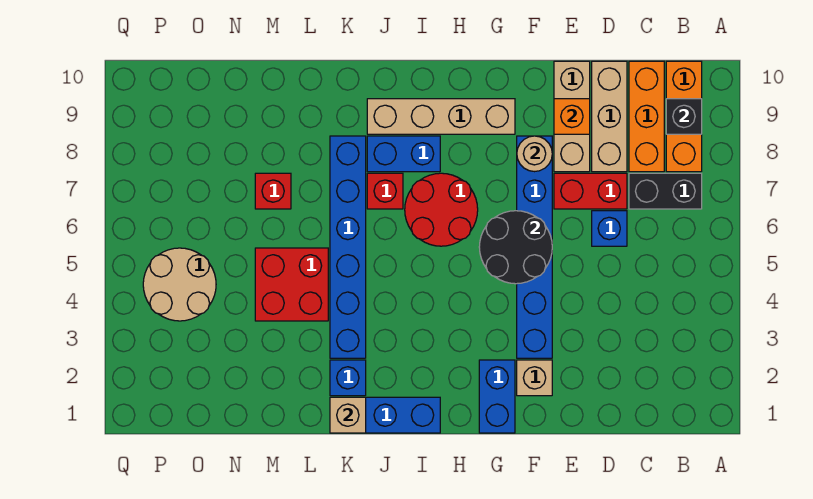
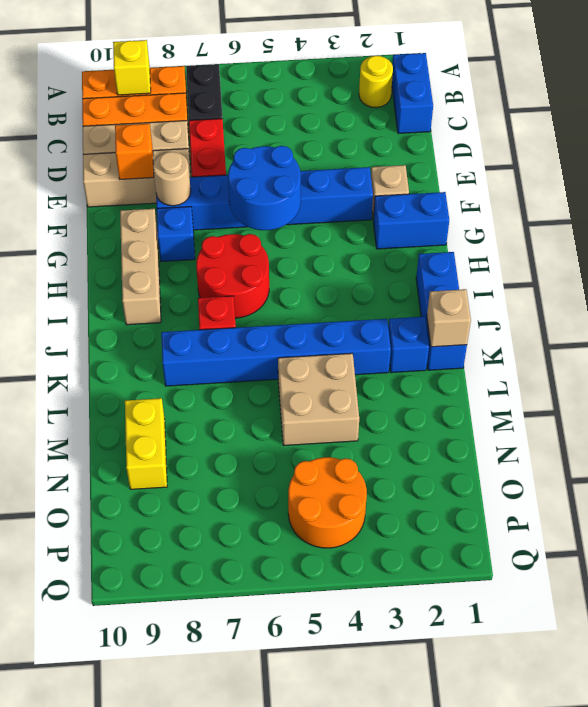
none -> yellow round brick B2 level 1
black brick B9 level 2 -> yellow brick B9 level 2
blue brick D6 level 1 -> blue brick G8 level 1
black round brick F5:G6 level 2 -> blue round brick F5:G6 level 2
tan brick G9:J9 level 1 -> tan brick G9:I9 level 1
blue brick I8:J8 level 1 -> blue brick B1:C1 level 1
red brick L4:M5 level 1 -> tan brick L4:M5 level 1
red brick M7 level 1 -> none
none -> yellow brick M9:N9 level 1
tan round brick O4:P5 level 1 -> orange round brick O4:P5 level 1

